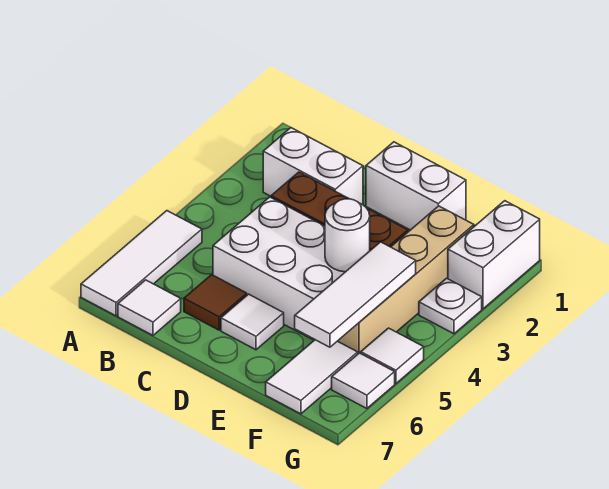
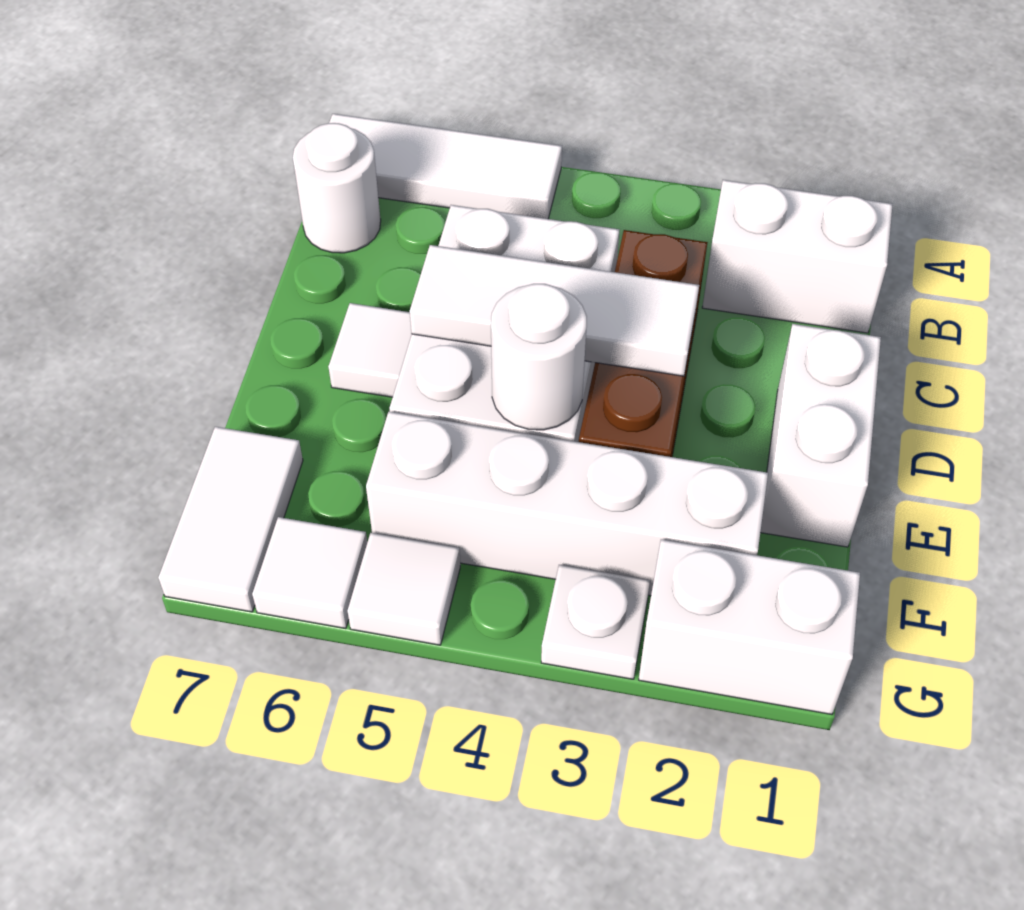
white brick B2:C2 level 1 -> white brick B1:B2 level 1
white tile B7 level 1 -> white round brick B7 level 1
brown tile C6 level 1 -> none
tan brick F2:F5 level 1 -> white brick F2:F5 level 1
white tile F4:F6 level 2 -> white tile D3:D5 level 2
white tile F6:F7 level 1 -> white tile F7:G7 level 1

